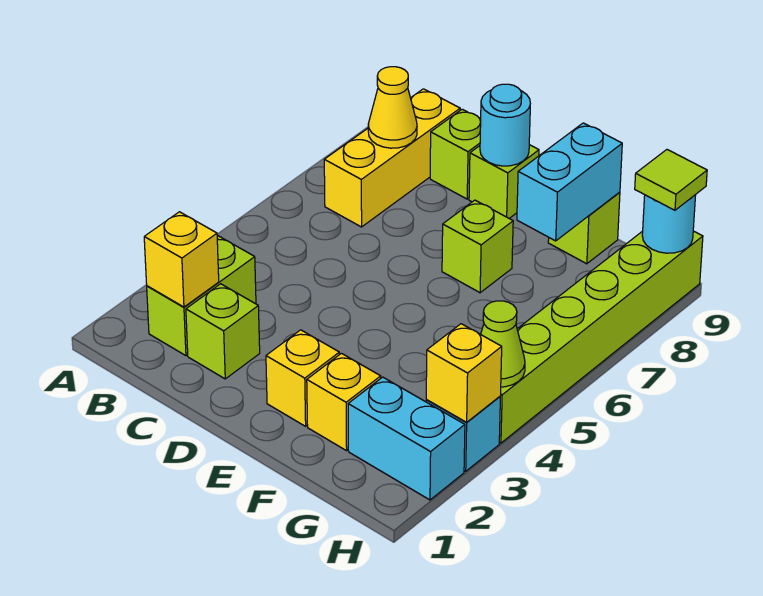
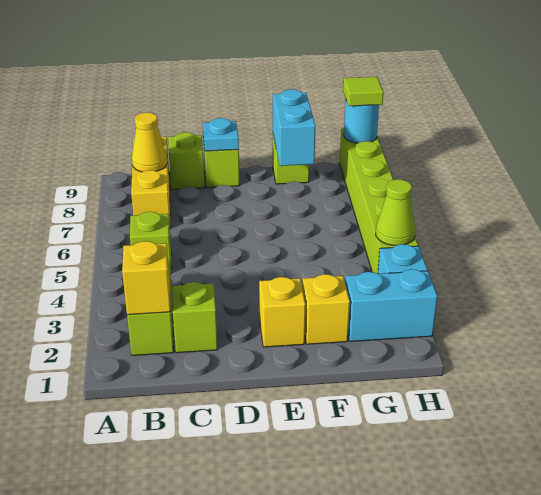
cyan round brick D9 level 2 -> cyan plate D9 level 2
lime brick E7 level 1 -> lime brick B5 level 1
yellow brick H3 level 2 -> none

